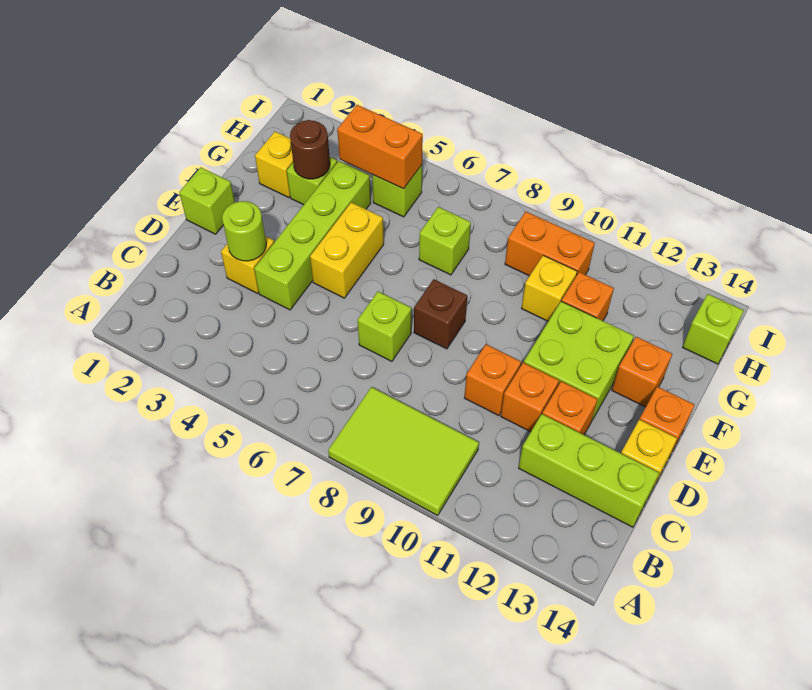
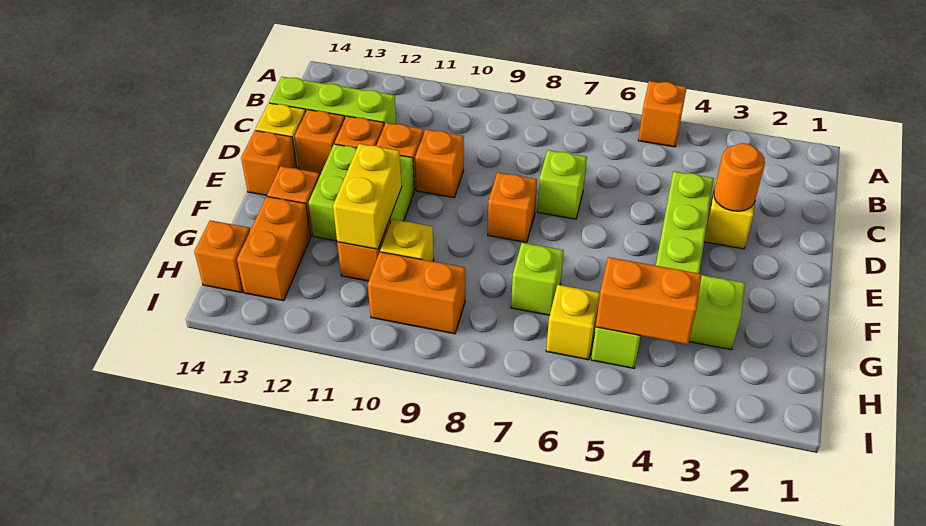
none -> orange brick A5 level 1
lime tile A8:B10 level 1 -> none
lime round brick D3 level 2 -> orange round brick D3 level 2
none -> orange brick D13 level 1
lime brick E1 level 1 -> none
yellow brick E5:F5 level 1 -> yellow brick F11:G11 level 2
brown brick E8 level 1 -> orange brick E8 level 1
yellow brick G2 level 1 -> yellow brick H6 level 1
brown round brick G3 level 2 -> none
none -> orange brick G13:H13 level 1
lime brick H14 level 1 -> orange brick H14 level 1

